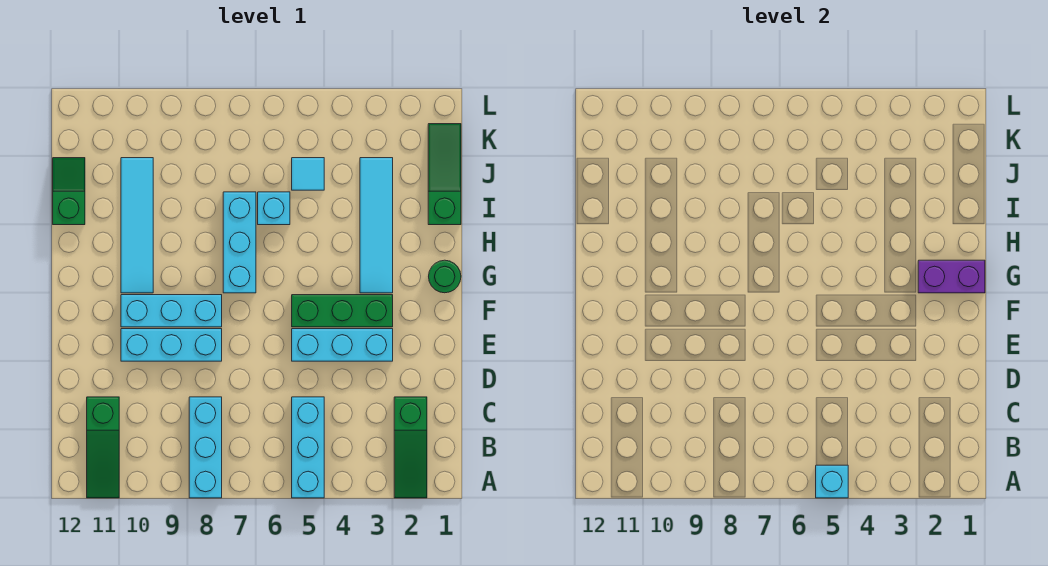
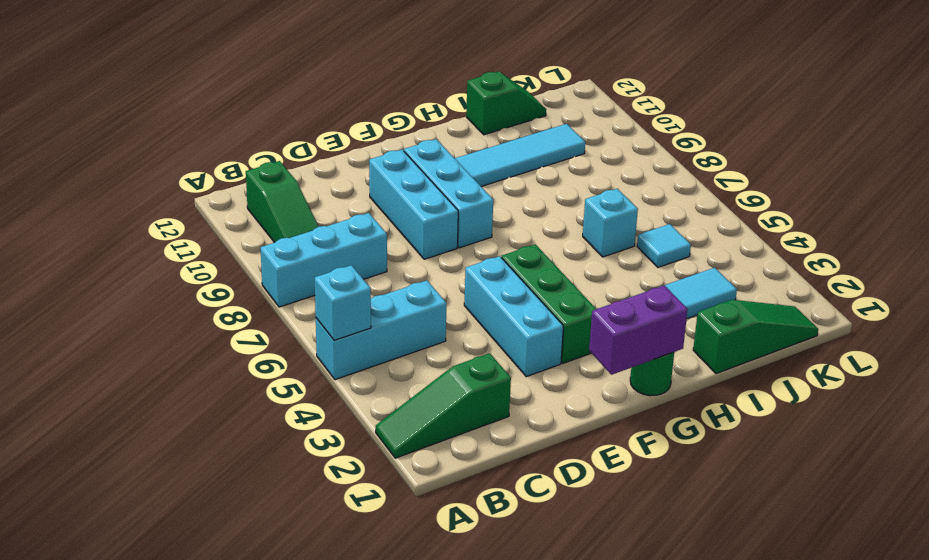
green slope A11:C11 level 1 top C -> green slope B9:B11 level 1 top 11
purple brick G1:G2 level 2 -> purple brick F1:G1 level 2
cyan brick G7:I7 level 1 -> none

